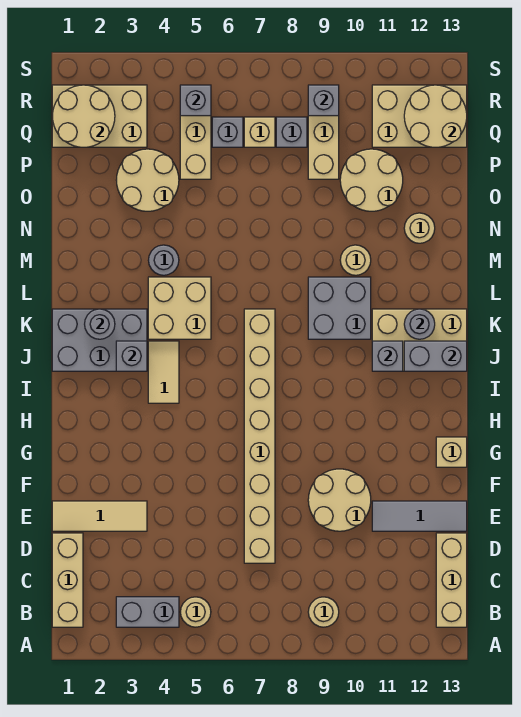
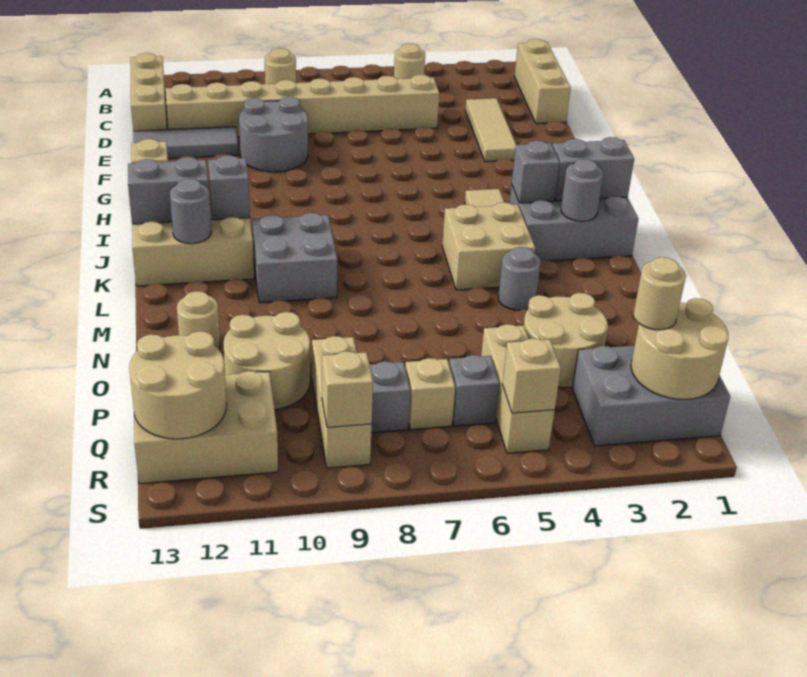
grey brick B3:B4 level 1 -> grey brick J1:J2 level 2
tan brick D7:K7 level 1 -> tan brick D5:D12 level 1
tan tile E1:E3 level 1 -> tan tile D3:F3 level 1
tan round brick E9:F10 level 1 -> grey round brick E9:F10 level 1
tan round brick M10 level 1 -> tan round brick Q2 level 3
tan brick Q1:R3 level 1 -> grey brick Q1:R3 level 1
grey brick R5 level 2 -> tan brick R5 level 2
grey brick R9 level 2 -> tan brick R9 level 2

